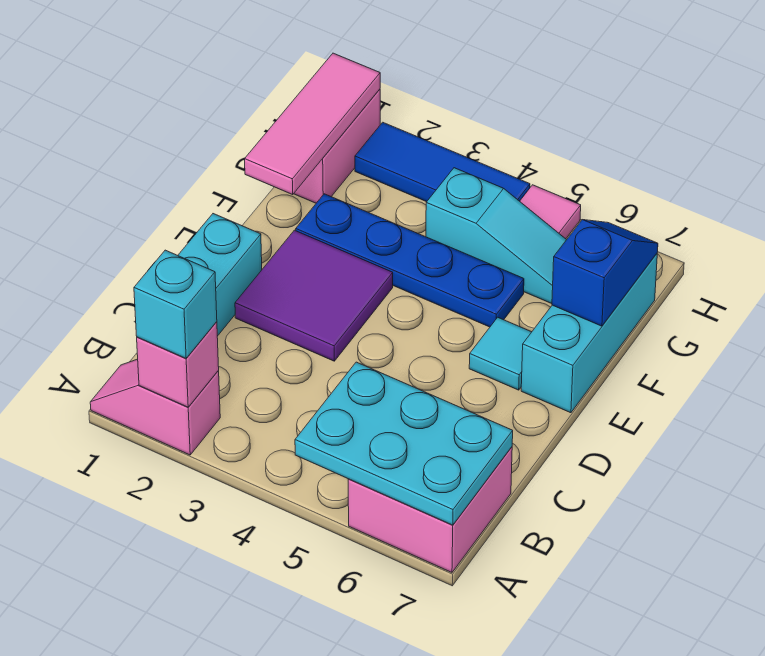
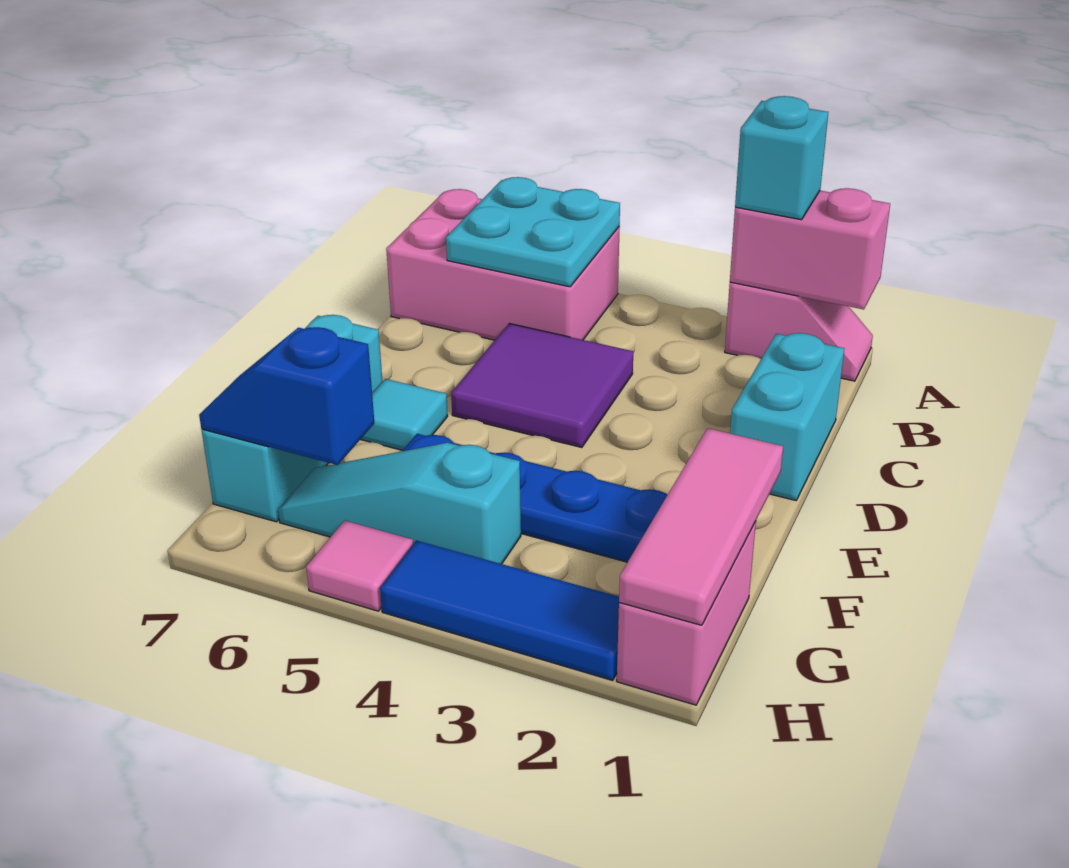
pink brick A2 level 2 -> pink brick A1:A2 level 2
cyan plate A5:B7 level 2 -> cyan plate A5:B6 level 2
pink brick A6:B7 level 1 -> pink brick A5:B7 level 1
purple tile D2:E3 level 1 -> purple tile C4:D5 level 1
blue slope F7:G7 level 2 top F -> blue slope G6:G7 level 2 top 6

